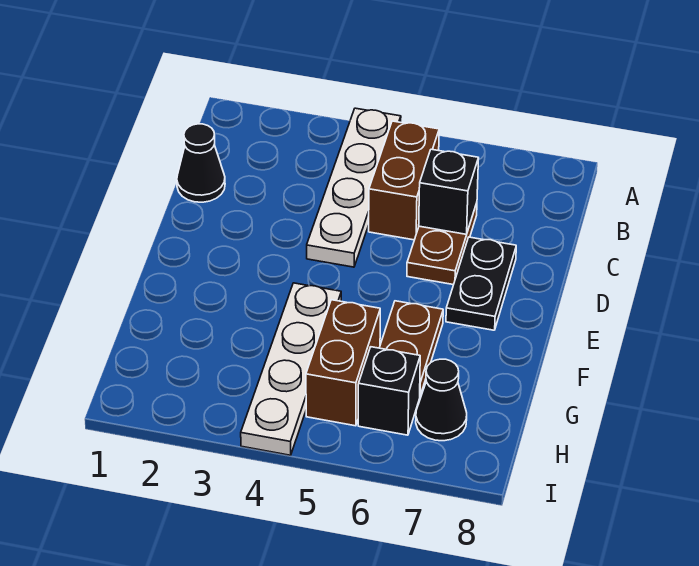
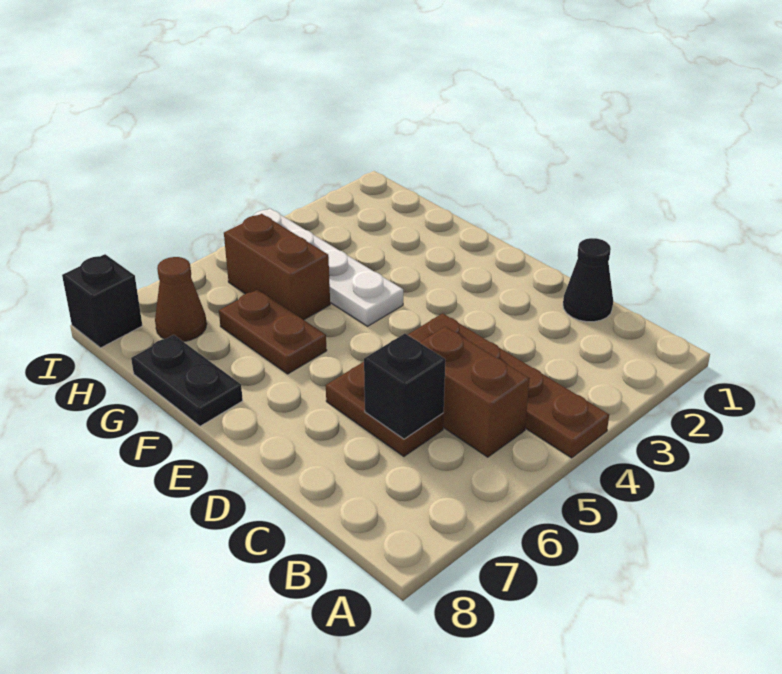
white plate A4:D4 level 1 -> brown plate A4:D4 level 1
black plate D7:E7 level 1 -> black plate F8:G8 level 1
black brick H6 level 1 -> black brick I8 level 1
black cone H7 level 1 -> brown cone H7 level 1

